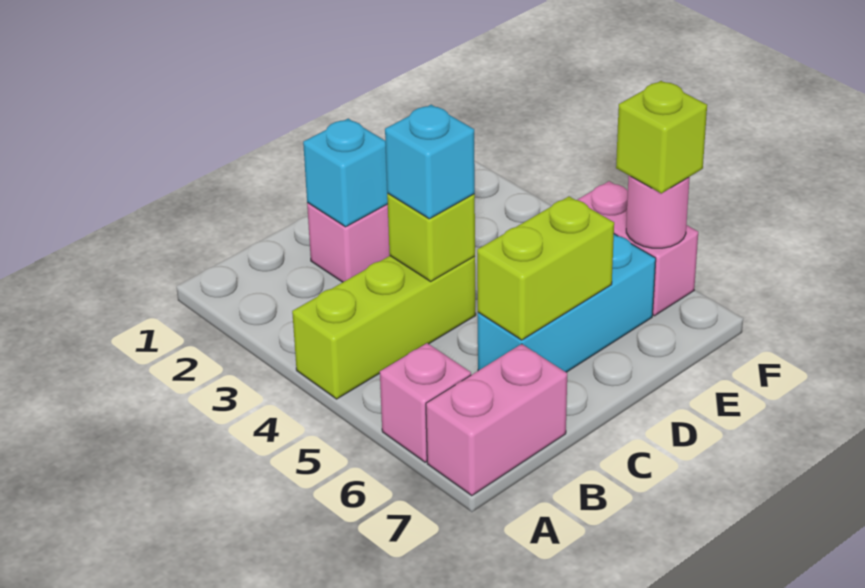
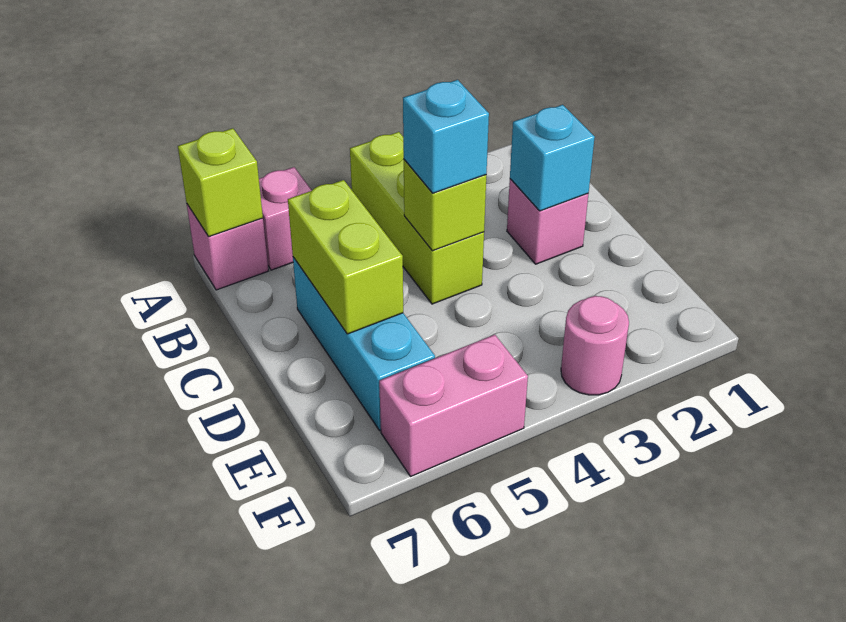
pink brick A7:B7 level 1 -> pink brick A7 level 1
pink round brick F6 level 2 -> pink round brick F3 level 1
lime brick F6 level 3 -> lime brick A7 level 2

